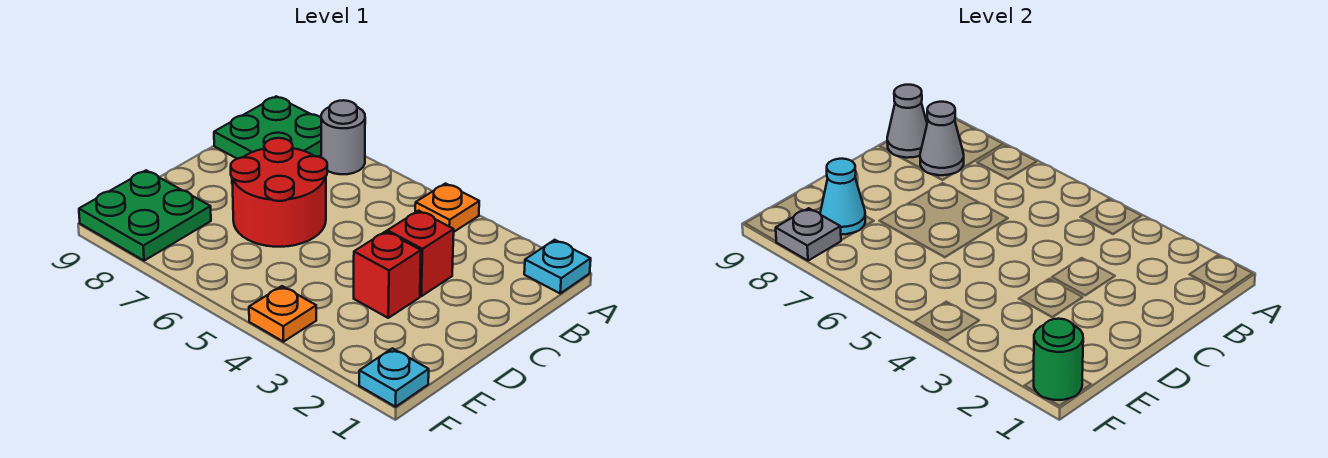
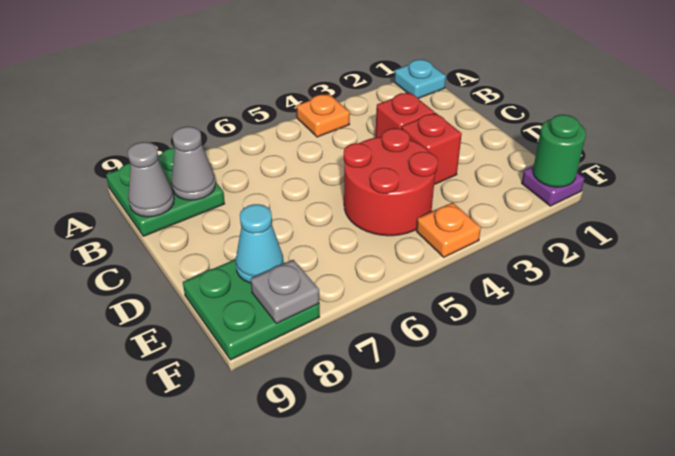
grey round brick A7 level 1 -> none
red round brick C6:D7 level 1 -> red round brick D4:E5 level 1
cyan plate F1 level 1 -> purple plate F1 level 1

